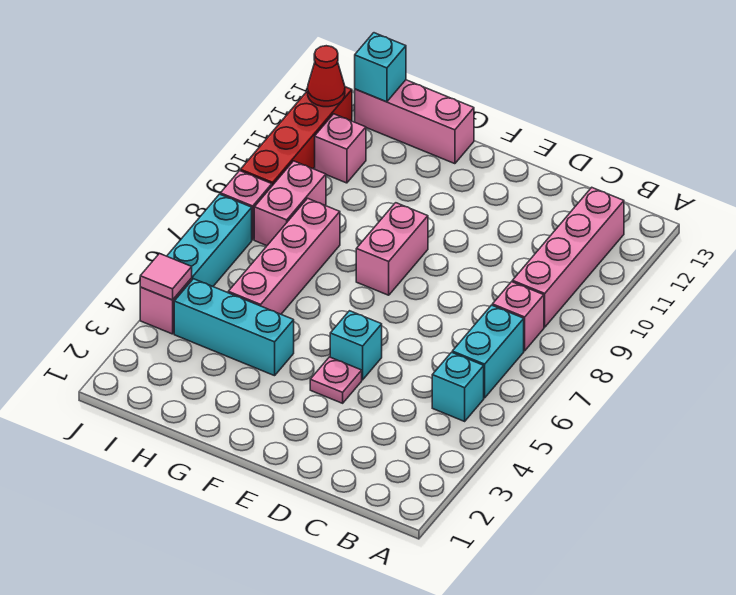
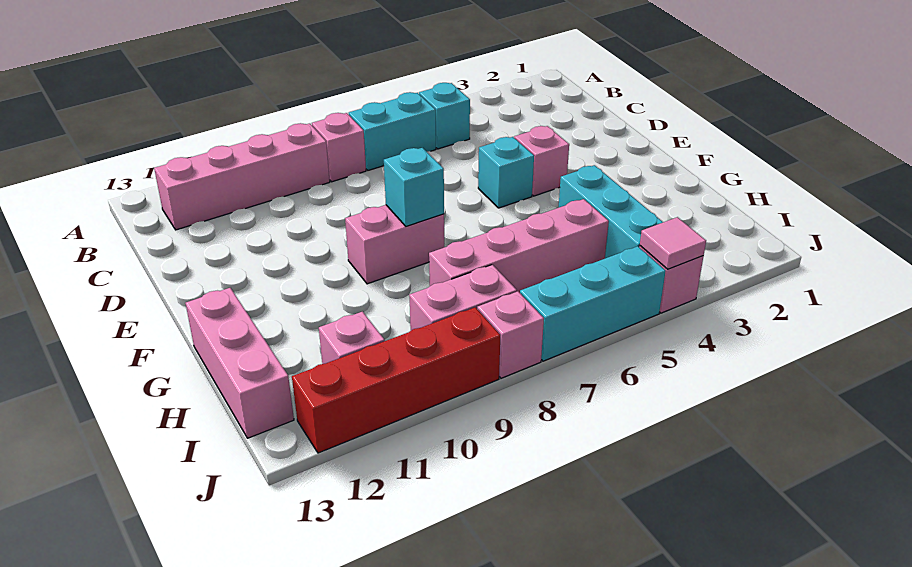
pink plate E4 level 1 -> pink brick E4 level 1
cyan brick I13 level 2 -> cyan brick F8 level 2
red cone J12 level 2 -> none

